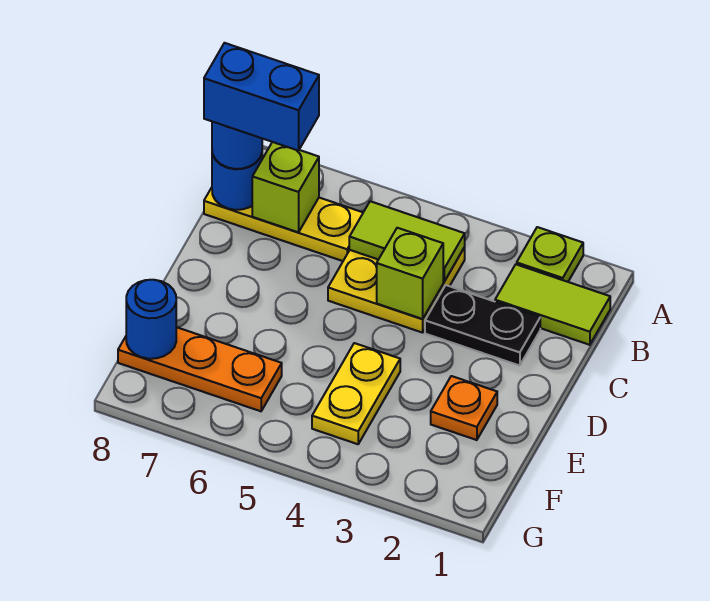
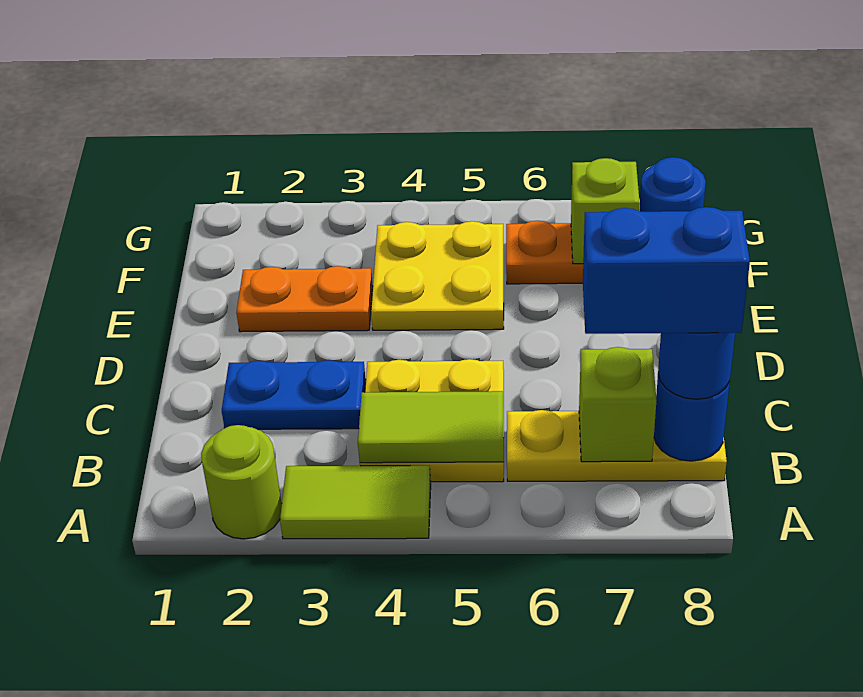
lime plate A2 level 1 -> lime round brick A2 level 1
lime tile B1:B2 level 1 -> lime tile A3:A4 level 1
black plate C2:C3 level 1 -> blue plate C2:C3 level 1
lime brick C4 level 2 -> lime brick F7 level 2
orange plate E2 level 1 -> orange plate E2:E3 level 1
yellow plate E4:F4 level 1 -> yellow plate E4:F5 level 1

